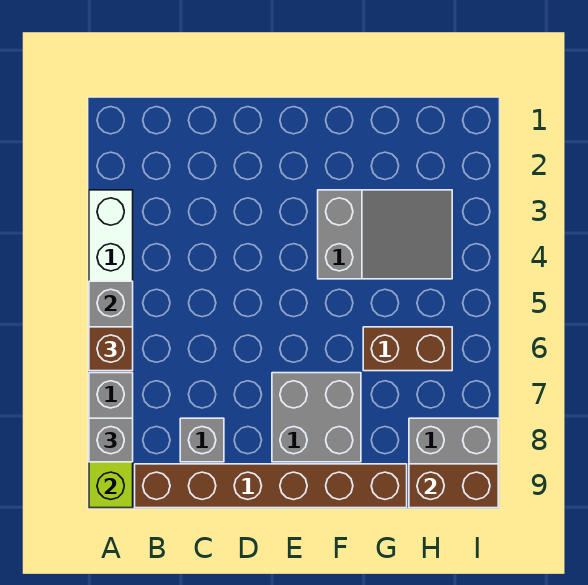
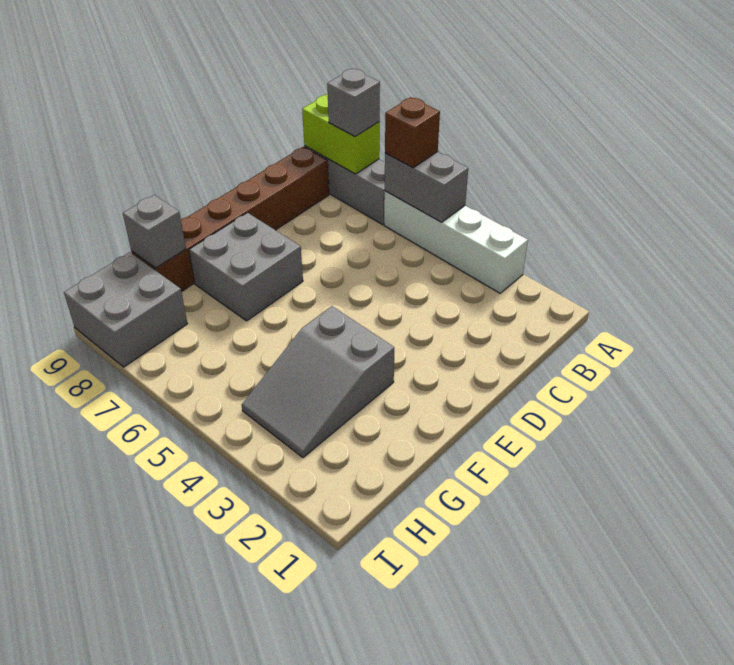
grey brick C8 level 1 -> grey brick G9 level 2
brown brick G6:H6 level 1 -> none
brown brick H9:I9 level 2 -> none

